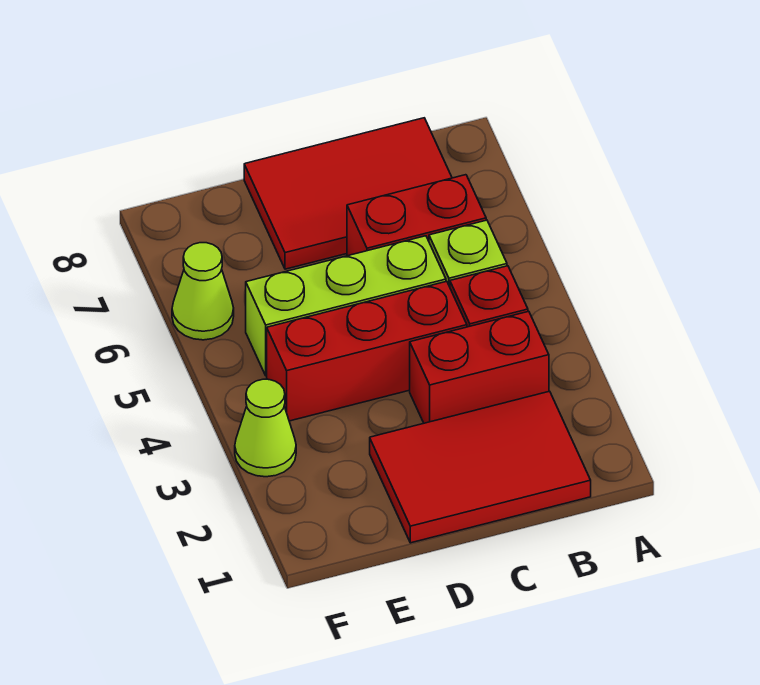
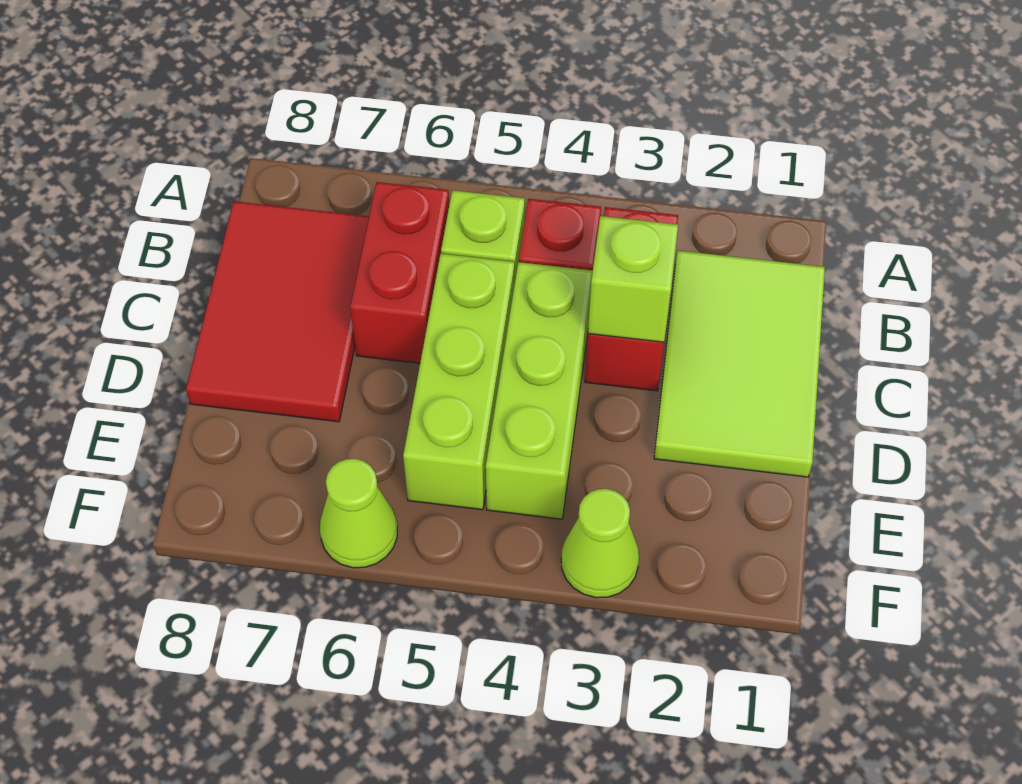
red tile B1:D2 level 1 -> lime tile B1:D2 level 1
none -> lime brick C3 level 2
red brick C4:E4 level 1 -> lime brick C4:E4 level 1

